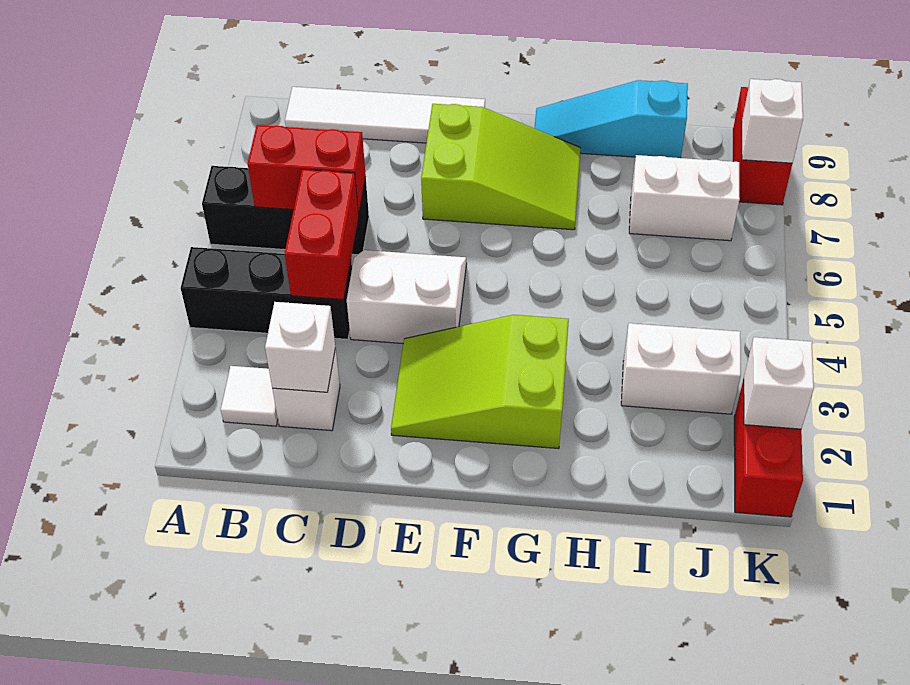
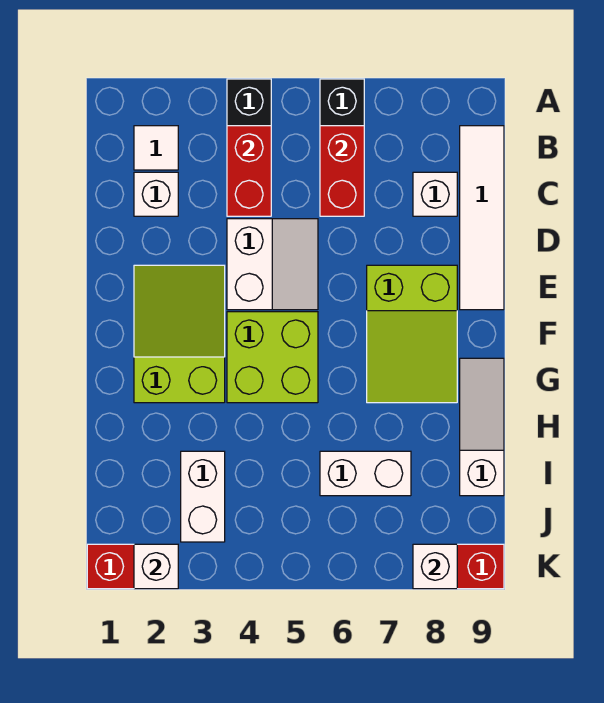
white brick C2 level 2 -> white brick C8 level 1
red brick C4:C5 level 2 -> red brick B4:C4 level 2
none -> lime brick F4:G5 level 1
cyan slope G9:I9 level 1 top I -> white slope G9:I9 level 1 top I
white brick I7:J7 level 1 -> white brick I6:I7 level 1

